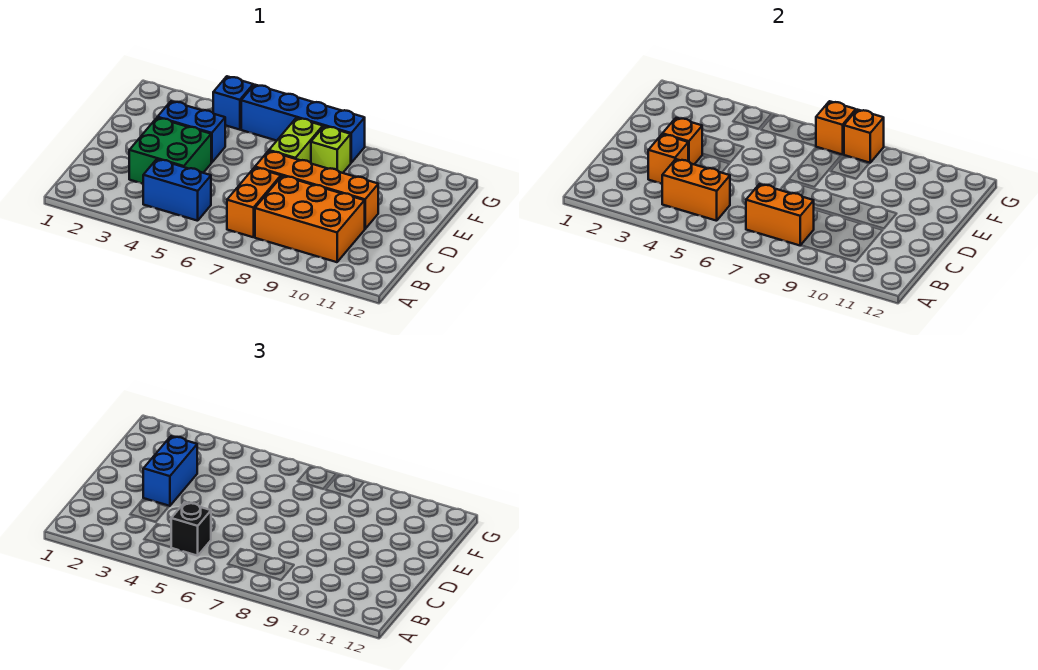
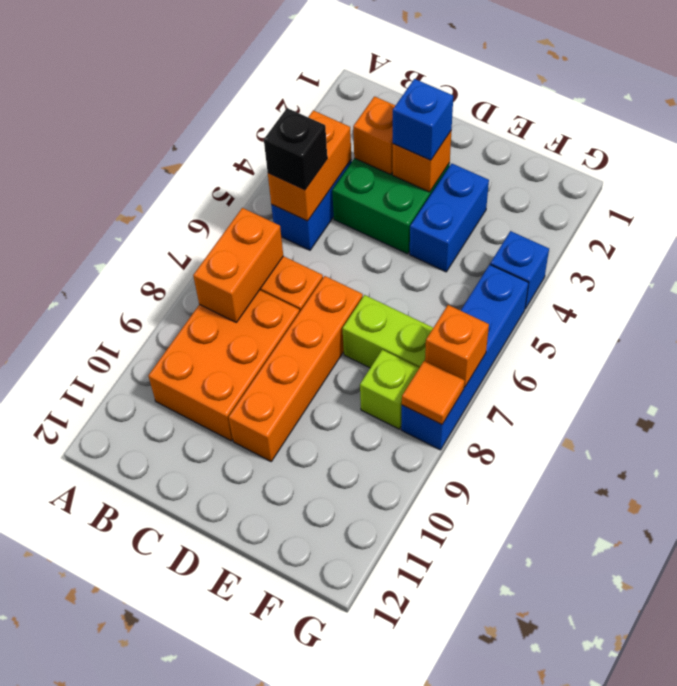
blue brick D3:E3 level 3 -> blue brick D3 level 3
orange brick G8 level 2 -> orange tile G8 level 2

